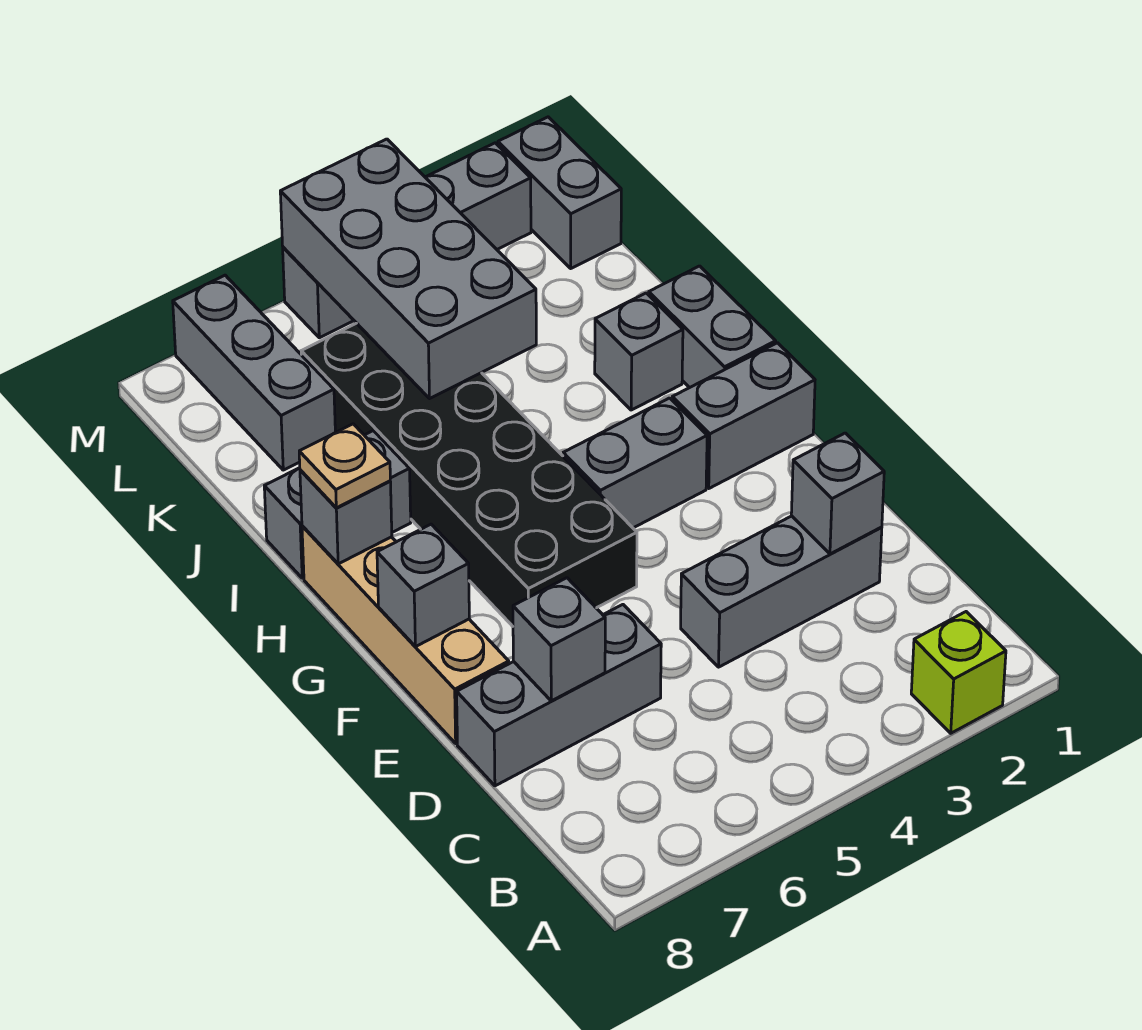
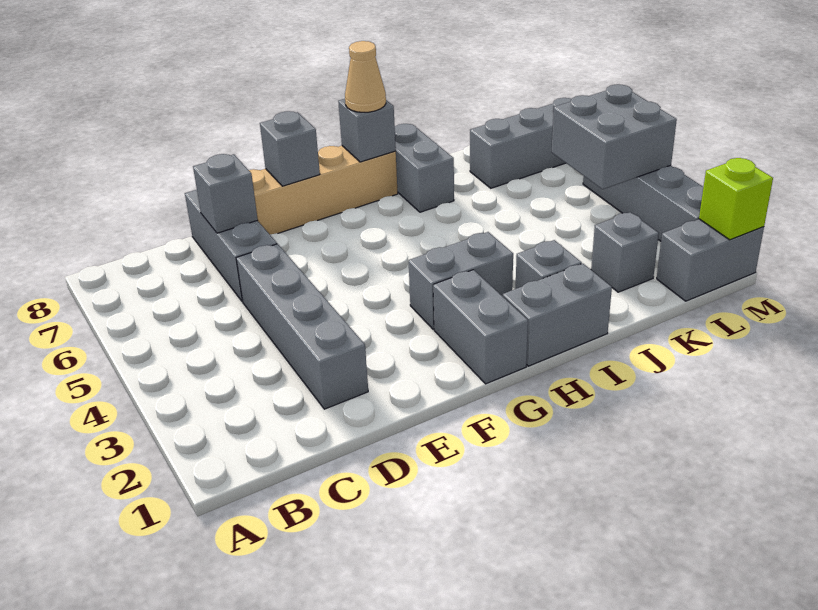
lime brick A2 level 1 -> lime brick M1 level 2
grey brick D2:D4 level 1 -> grey brick D2:D5 level 1
grey brick D2 level 2 -> grey brick K2 level 1
black brick F5:K6 level 1 -> none
grey brick G3:G4 level 1 -> grey brick G3:H3 level 1
tan plate H8 level 3 -> tan cone H8 level 3
grey brick J4:M5 level 2 -> grey brick L4:M5 level 2

